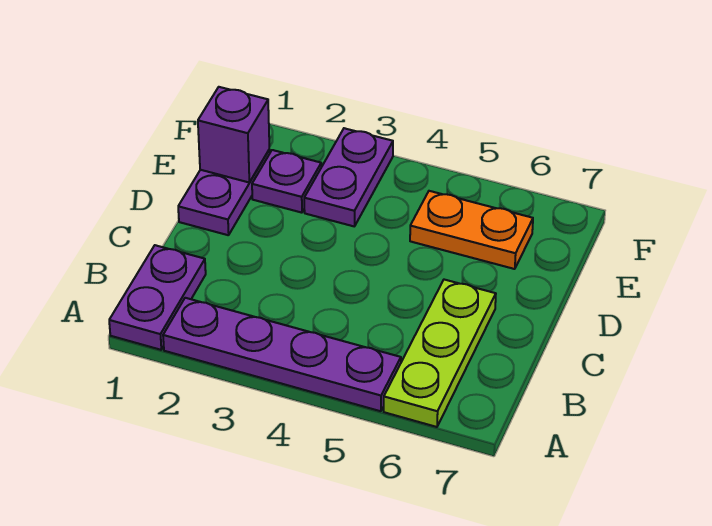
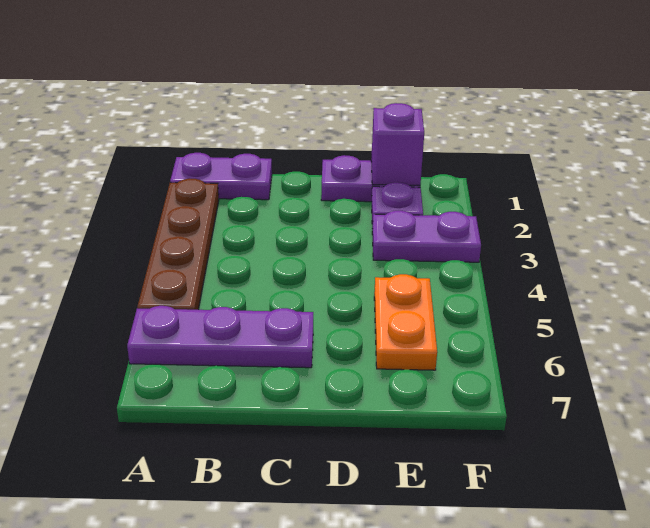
purple plate A2:A5 level 1 -> brown plate A2:A5 level 1
lime plate A6:C6 level 1 -> purple plate A6:C6 level 1

